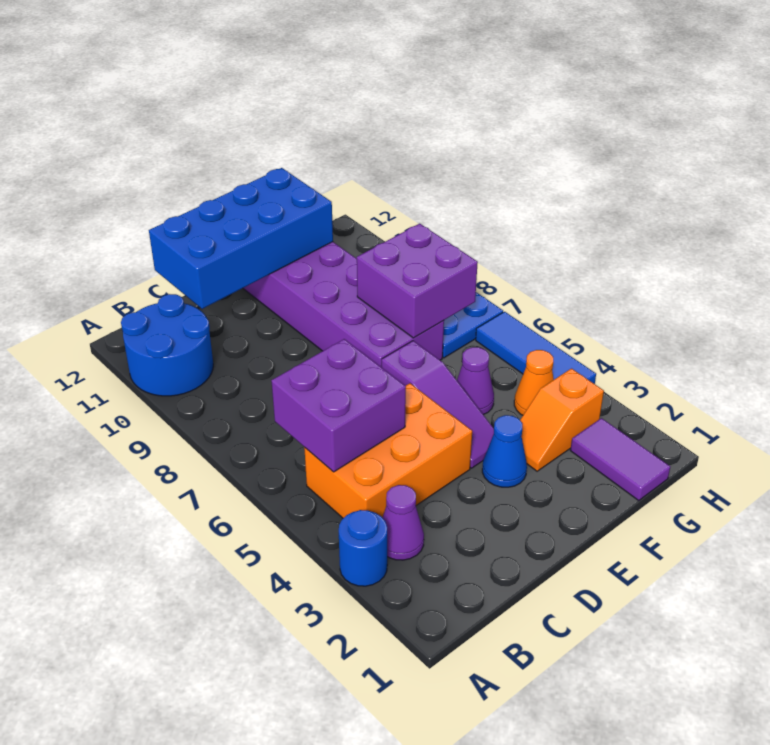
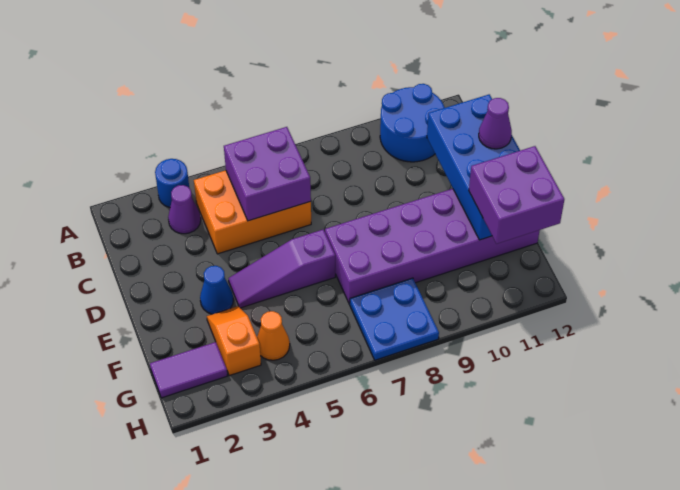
orange brick B4:D5 level 1 -> orange brick B4:C6 level 1
purple cone F5 level 1 -> purple cone D12 level 3
purple brick F7:G8 level 2 -> purple brick F11:G12 level 3
blue tile H4:H6 level 1 -> none

